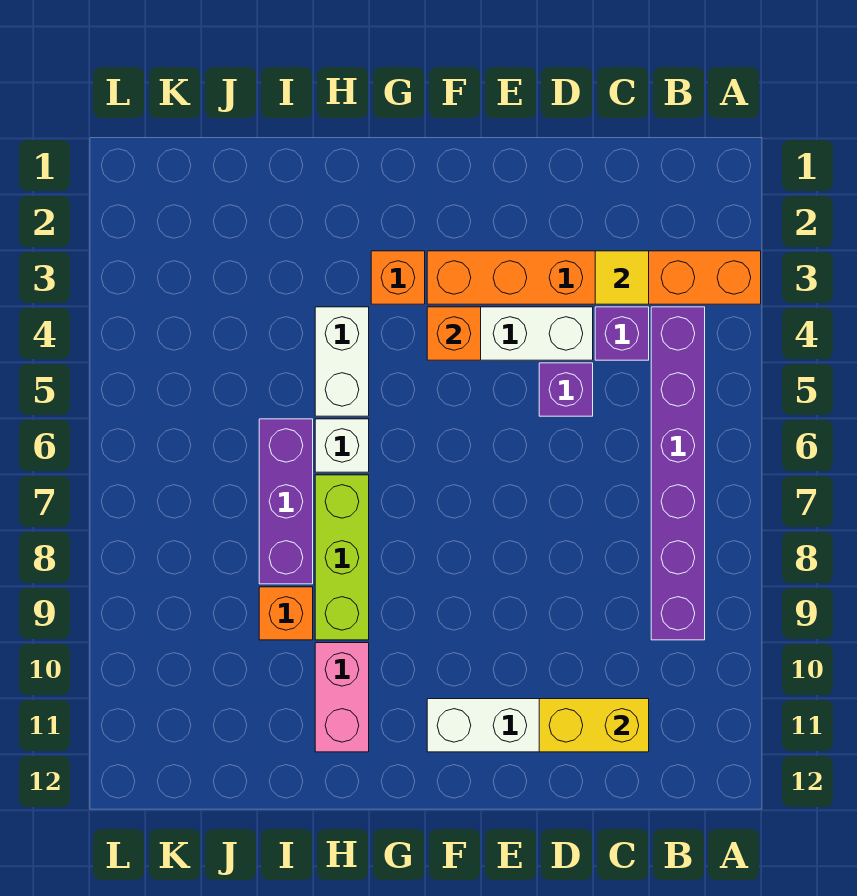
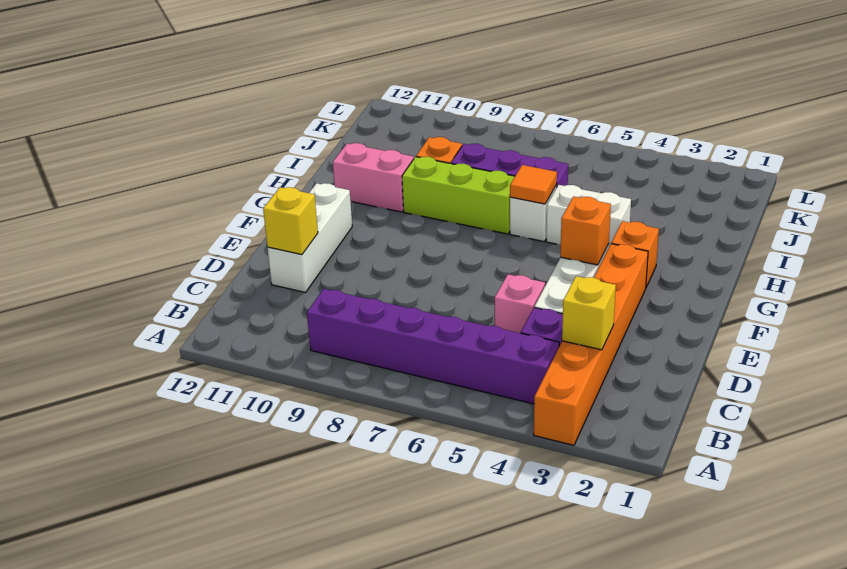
yellow tile C3 level 2 -> yellow brick C3 level 2
yellow brick C11:D11 level 2 -> yellow brick D11 level 2
purple brick D5 level 1 -> pink brick D5 level 1
none -> orange tile H6 level 2

